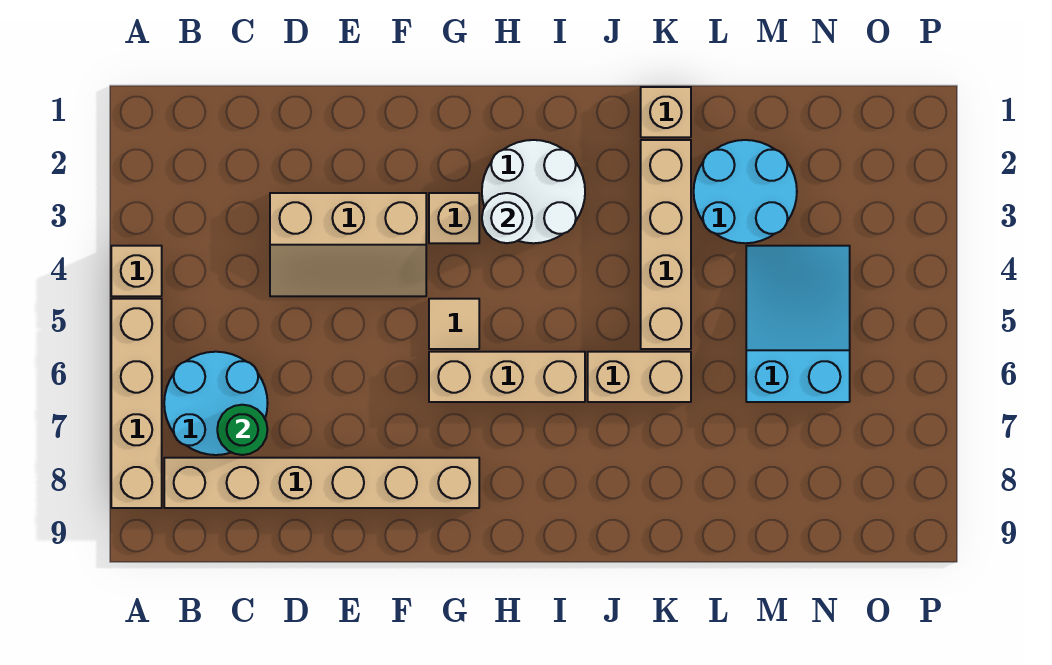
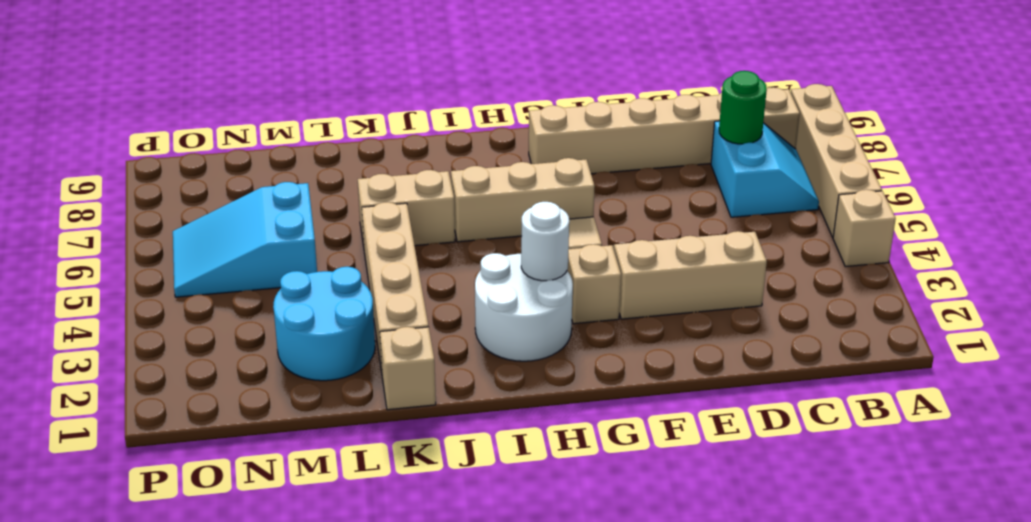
cyan round brick B6:C7 level 1 -> cyan slope B6:C7 level 1 top C
cyan slope M4:N6 level 1 top 6 -> cyan slope M5:O6 level 1 top M

